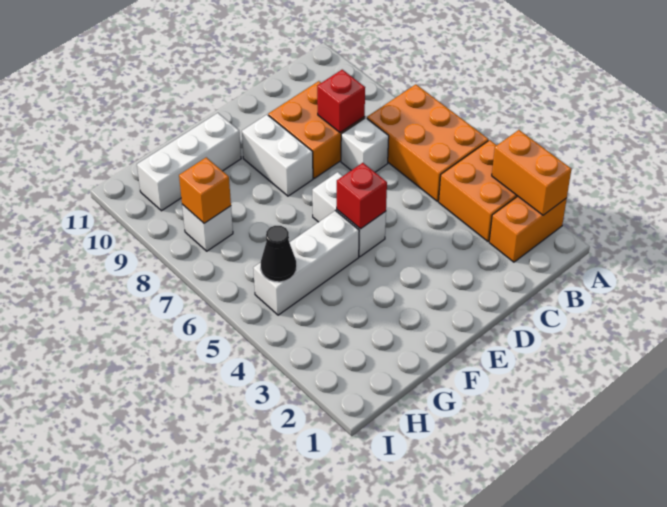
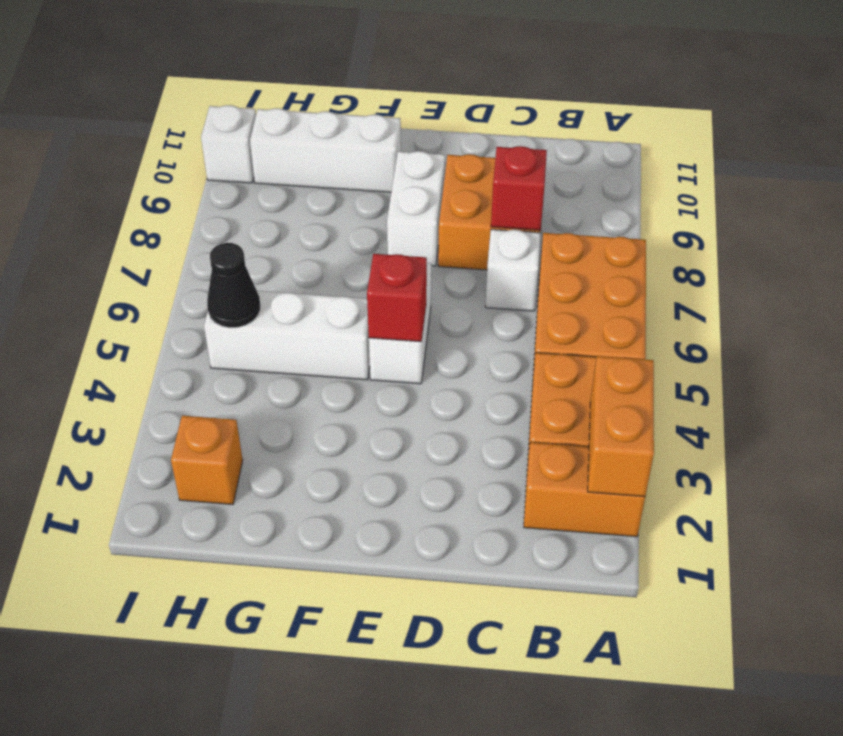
white brick H8 level 1 -> white brick I10 level 1
orange brick H8 level 2 -> orange brick H2 level 1

